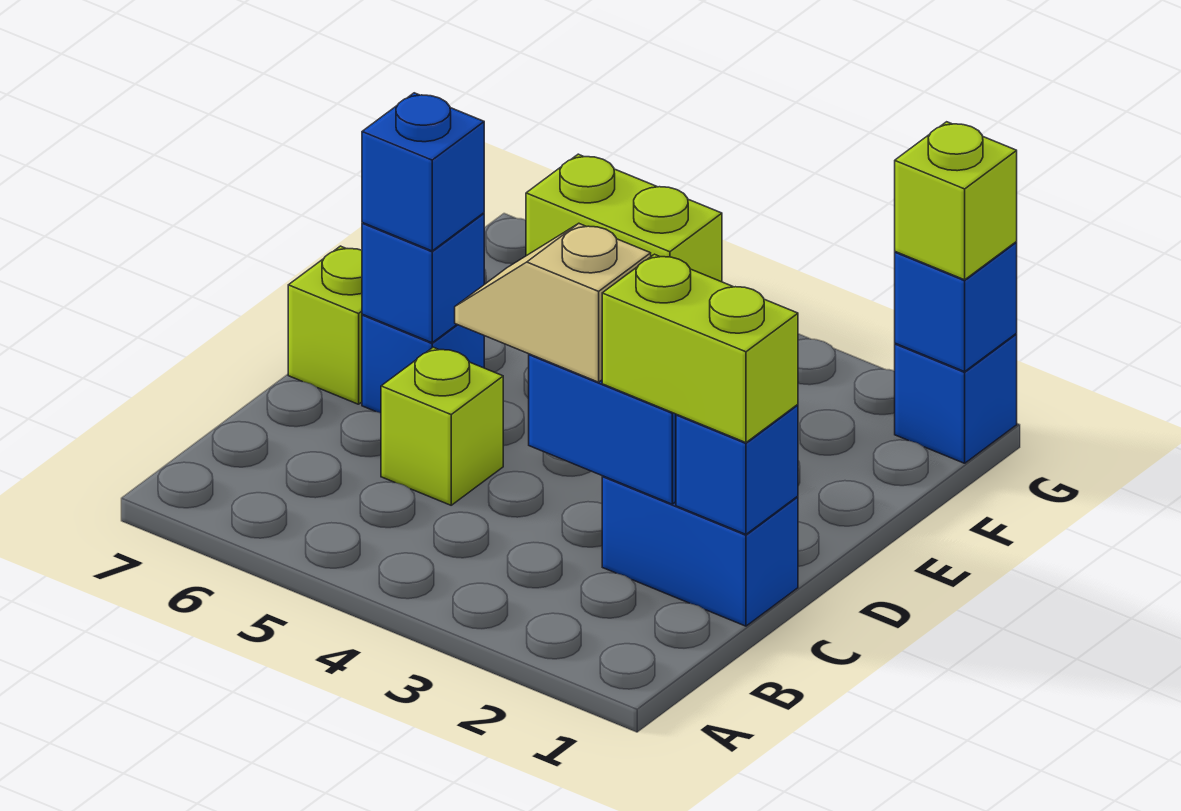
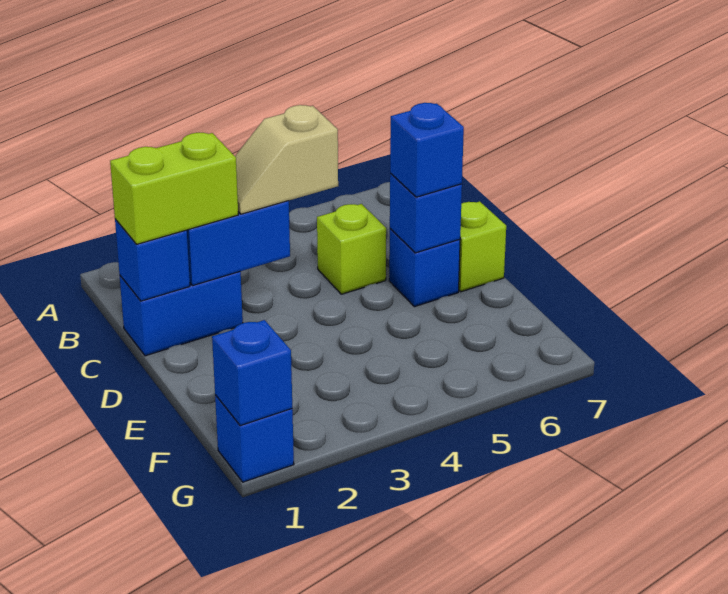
tan slope C3:C4 level 3 top 3 -> tan slope C3:C4 level 3 top 4
lime brick G1 level 3 -> none
lime brick G5:G6 level 1 -> none

